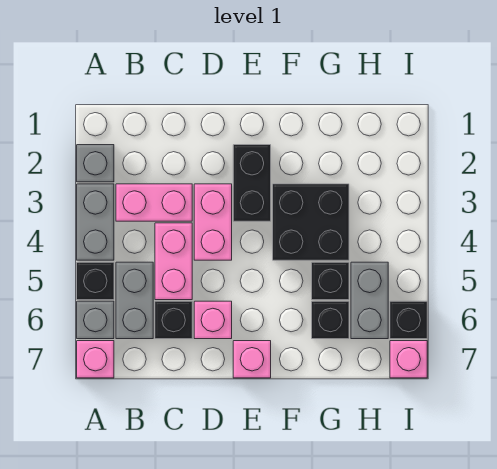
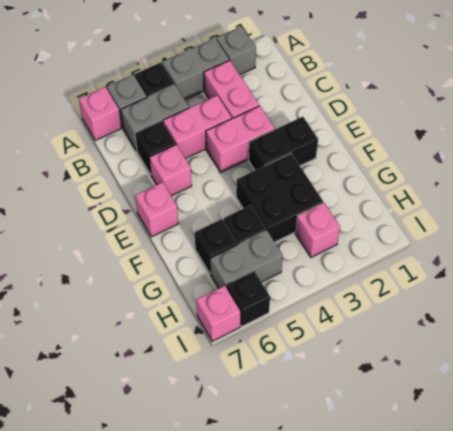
none -> pink brick H3 level 1

